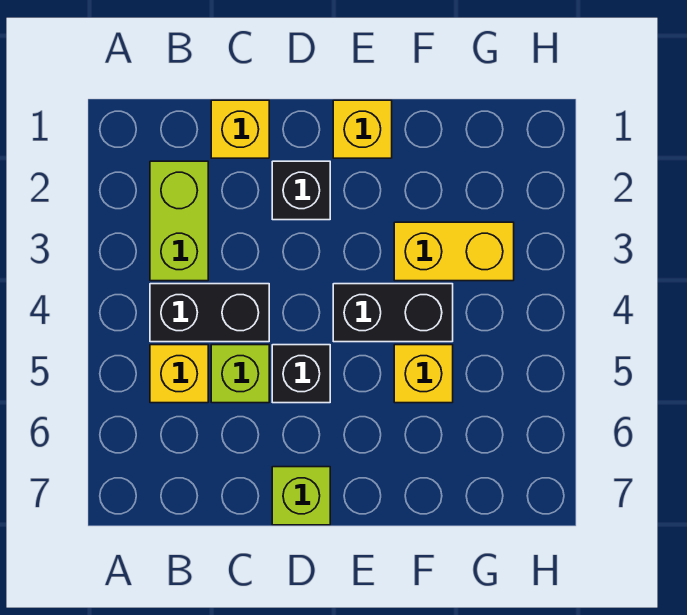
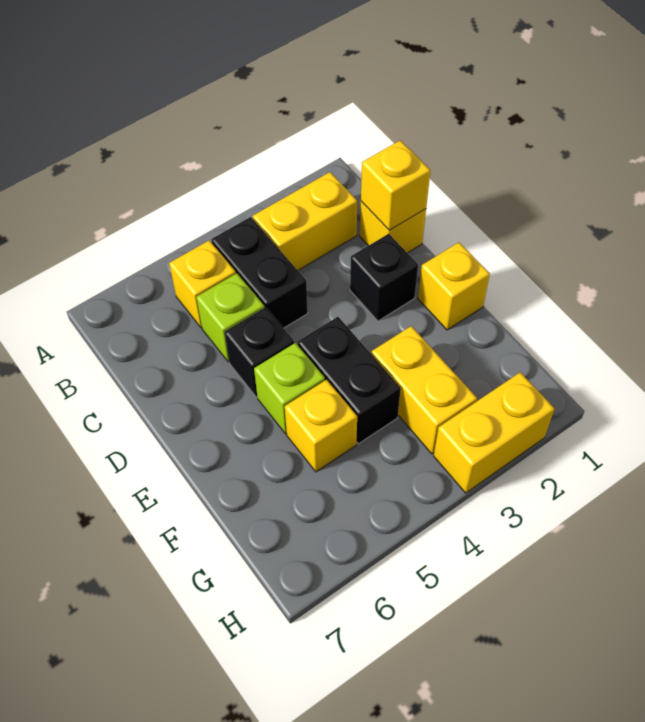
lime brick B2:B3 level 1 -> yellow brick B2:B3 level 1
none -> yellow brick C1 level 2
lime brick D7 level 1 -> lime brick E5 level 1
none -> yellow brick H2:H3 level 1

